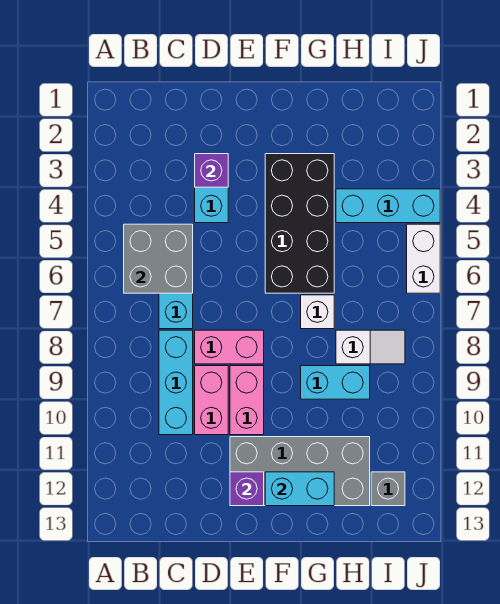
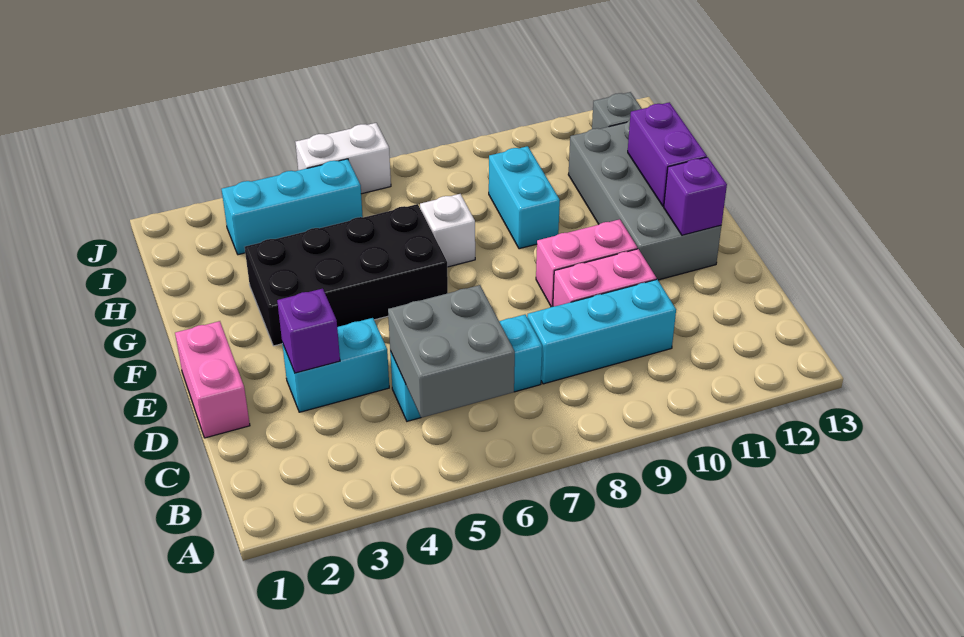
pink brick D8:E8 level 1 -> pink brick D1:E1 level 1
cyan brick F12:G12 level 2 -> purple brick F12:G12 level 2
cyan brick H4:J4 level 1 -> cyan brick I3:I5 level 1
white slope H8:I8 level 1 top H -> none

